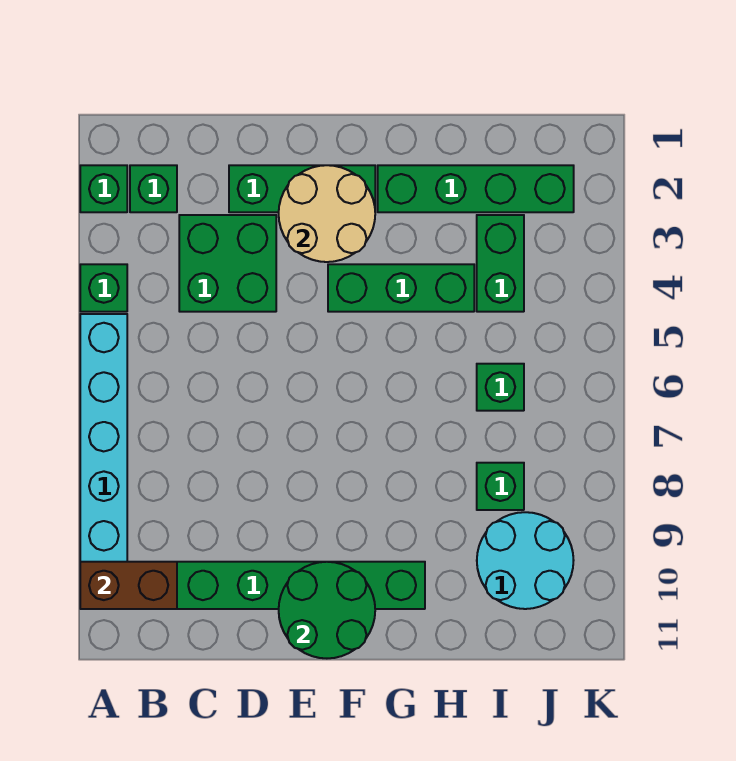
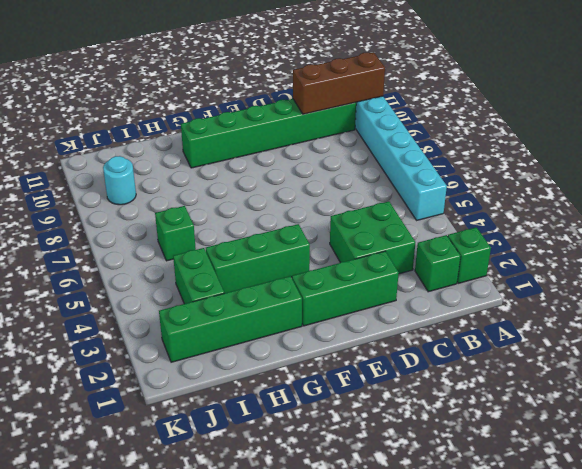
green brick A4 level 1 -> none
brown brick A10:B10 level 2 -> brown brick A10:C10 level 2
tan round brick E2:F3 level 2 -> none
green round brick E10:F11 level 2 -> none
green brick I8 level 1 -> none
cyan round brick I9:J10 level 1 -> cyan round brick J9 level 1

